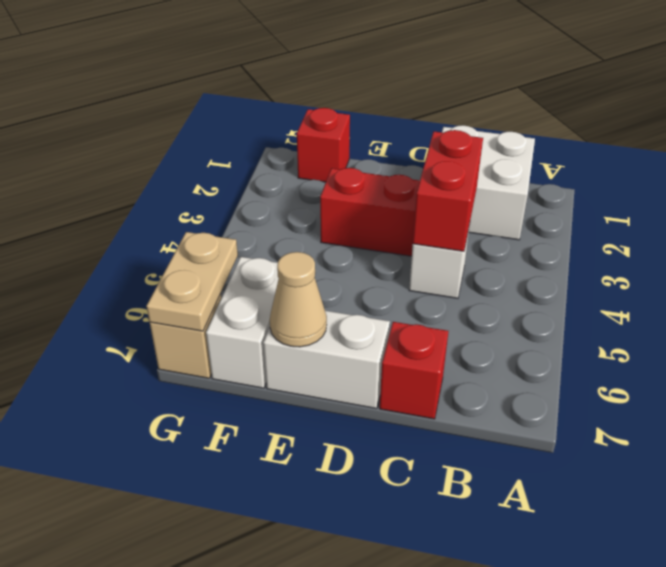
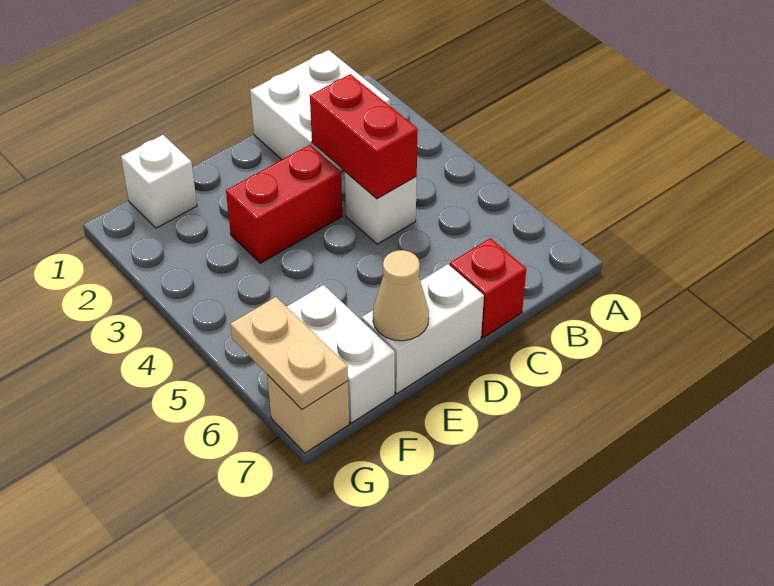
red brick F1 level 1 -> white brick F1 level 1

